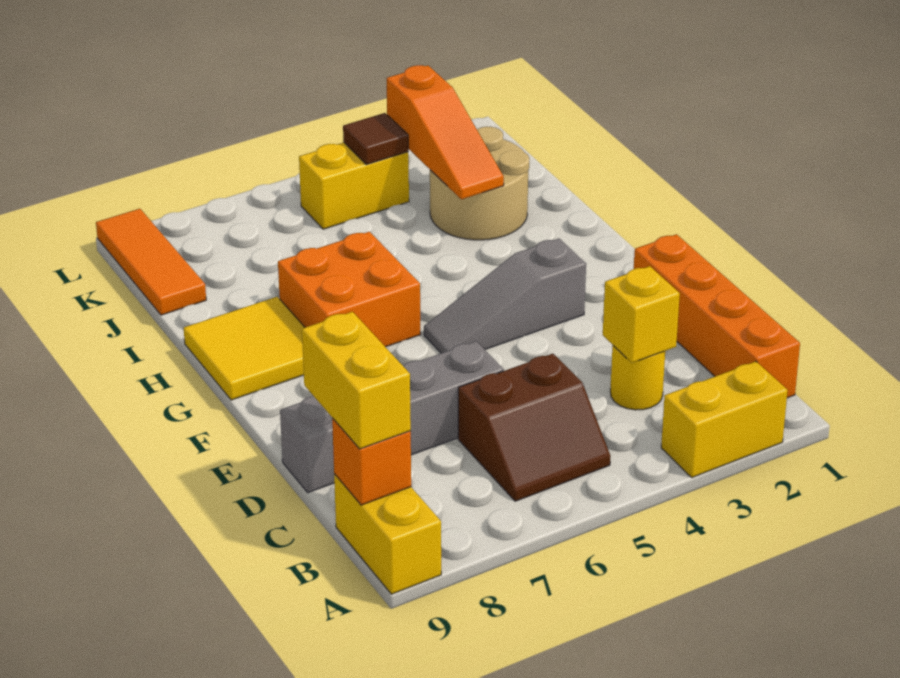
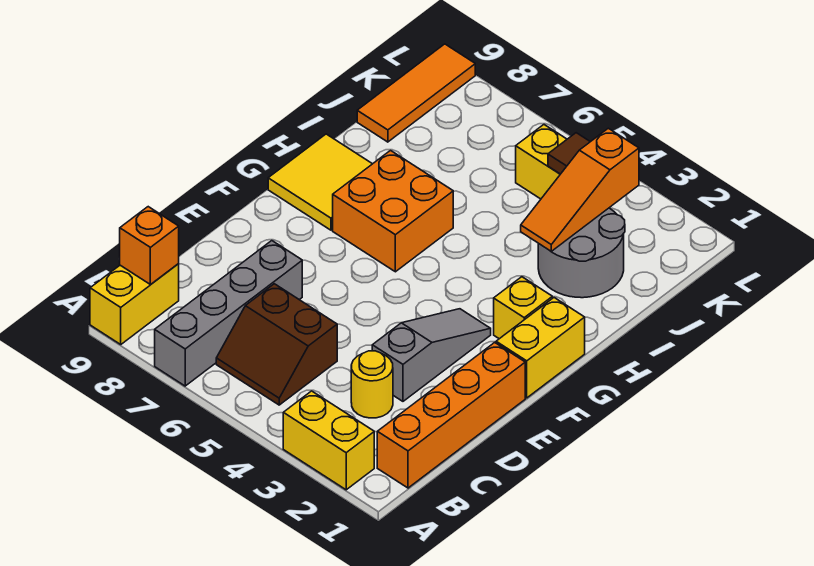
yellow brick B9:C9 level 3 -> yellow brick F1:G1 level 1
yellow brick C3 level 2 -> yellow brick G2 level 1
grey brick D6:D9 level 1 -> grey brick A7:D7 level 1
grey slope F3:F5 level 1 top 3 -> grey slope D3:F3 level 1 top D
tan round brick I2:J3 level 1 -> grey round brick I2:J3 level 1

